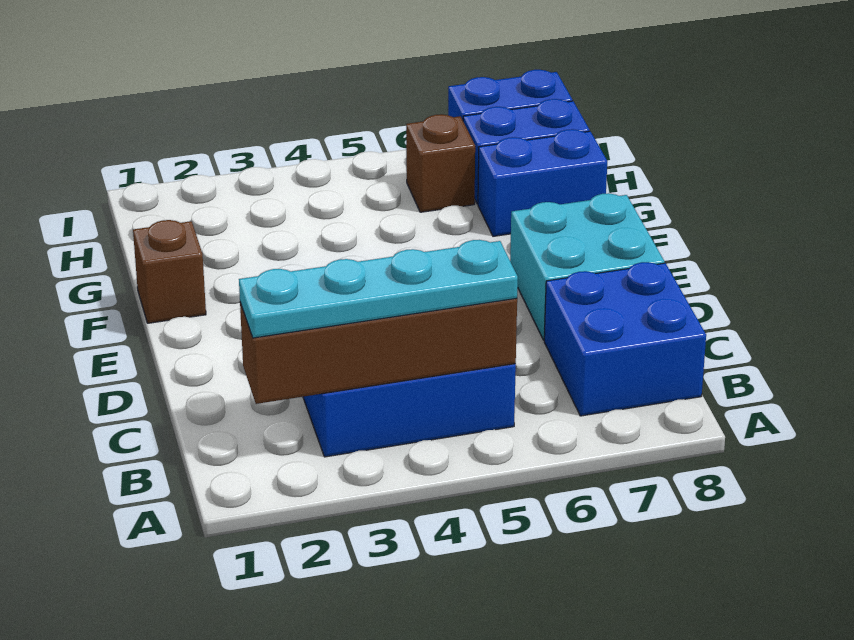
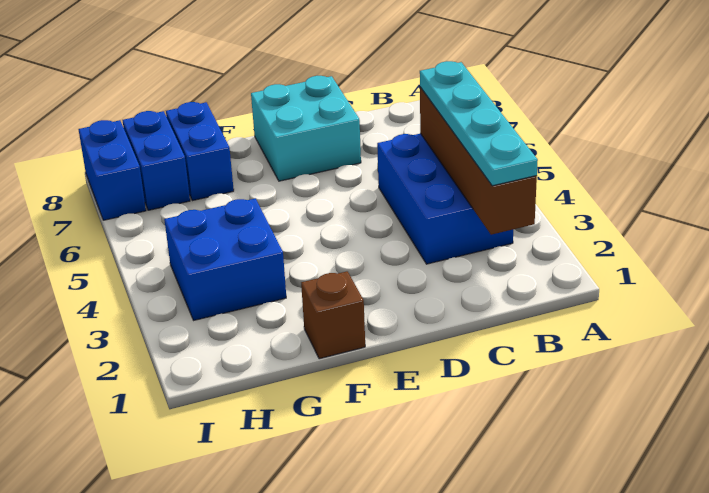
blue brick B7:C8 level 1 -> blue brick G3:H4 level 1
brown brick H6 level 1 -> none

